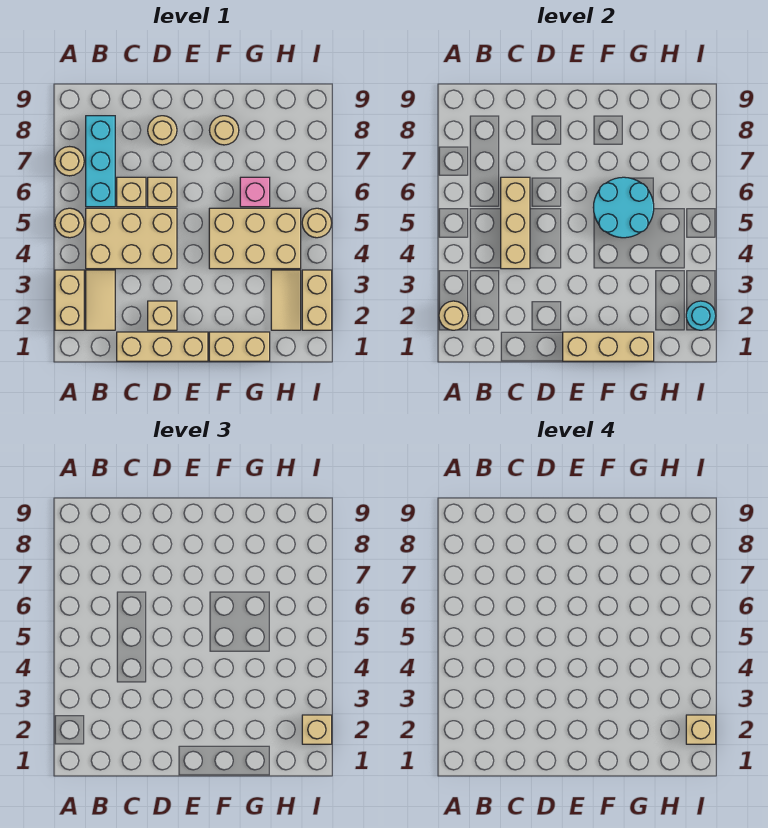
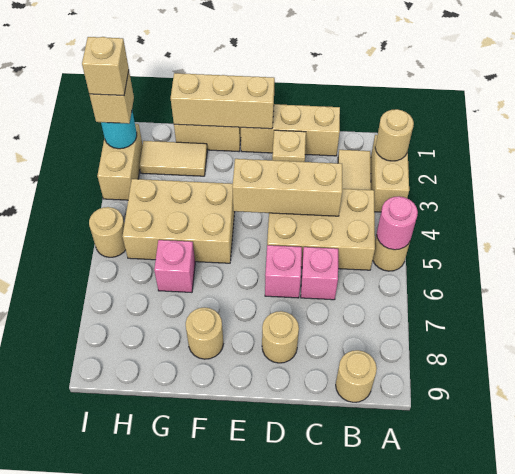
none -> pink round brick A5 level 2
tan round brick A7 level 1 -> tan round brick B9 level 1
cyan brick B6:B8 level 1 -> none
tan brick C4:C6 level 2 -> tan brick C4:E4 level 2
tan brick C6 level 1 -> pink brick C6 level 1
tan brick D6 level 1 -> pink brick D6 level 1
cyan round brick F5:G6 level 2 -> none
tan tile H2:H3 level 1 -> tan tile G2:H2 level 1

